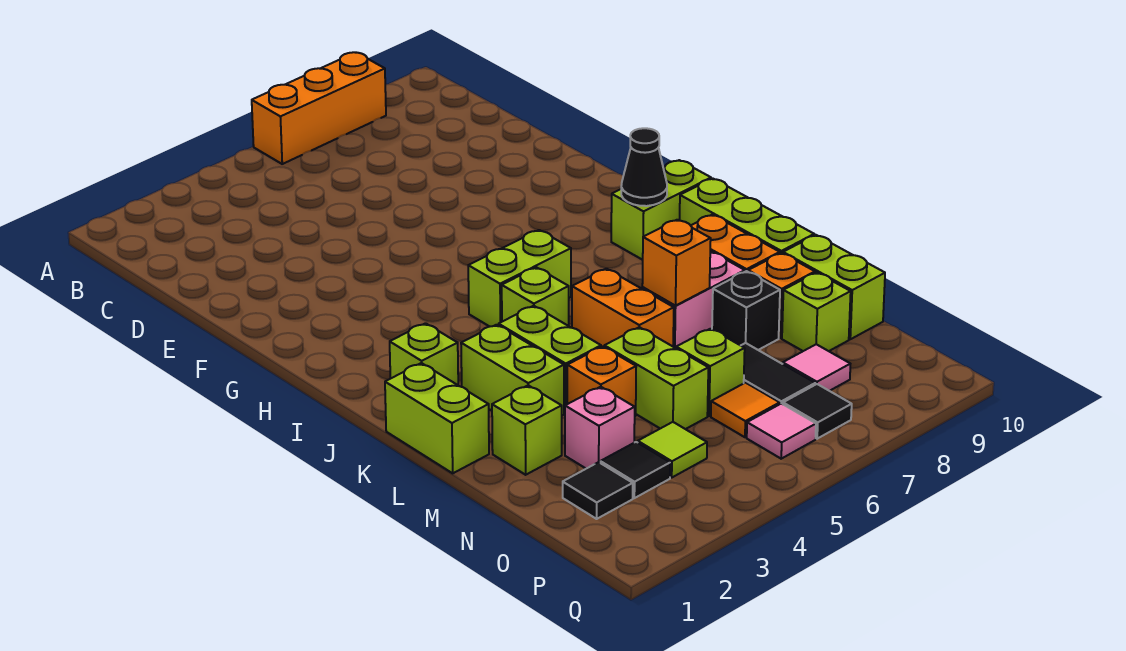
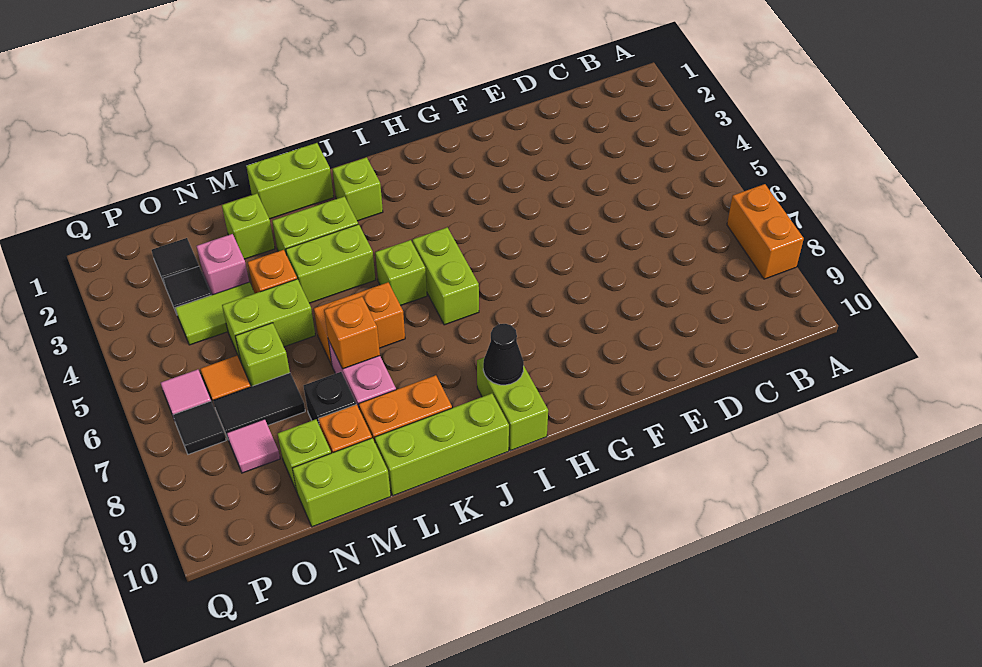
orange brick A6:A8 level 1 -> orange brick A7:A8 level 1
lime tile O4 level 1 -> lime tile N4:O4 level 1

